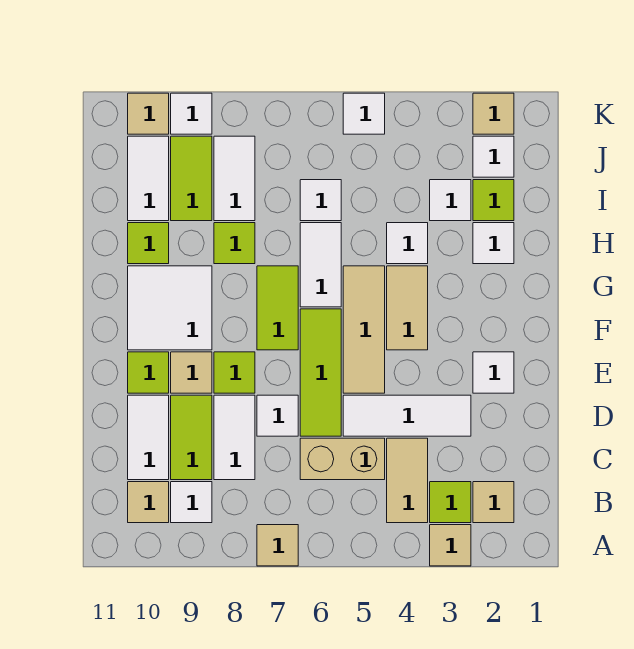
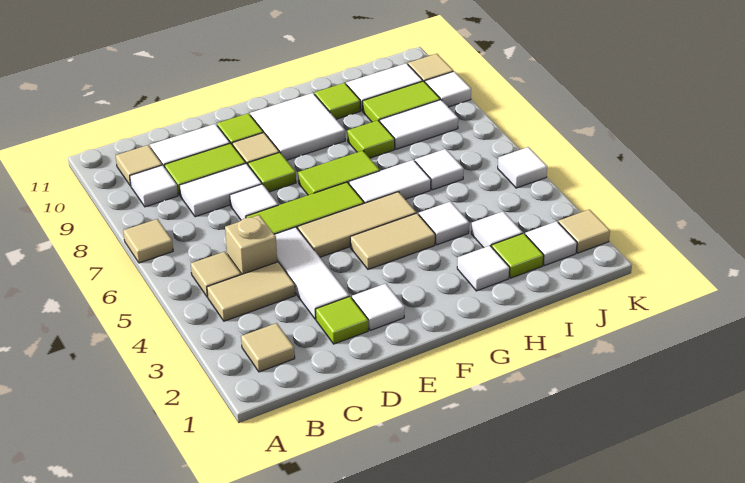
tan tile A3 level 1 -> tan tile B5 level 1
lime tile B3 level 1 -> lime tile D2 level 1
tan brick C5:C6 level 1 -> tan brick C5 level 1

